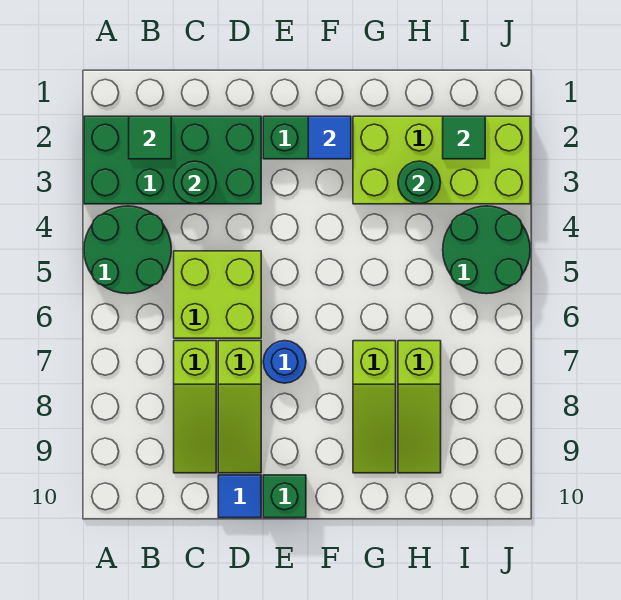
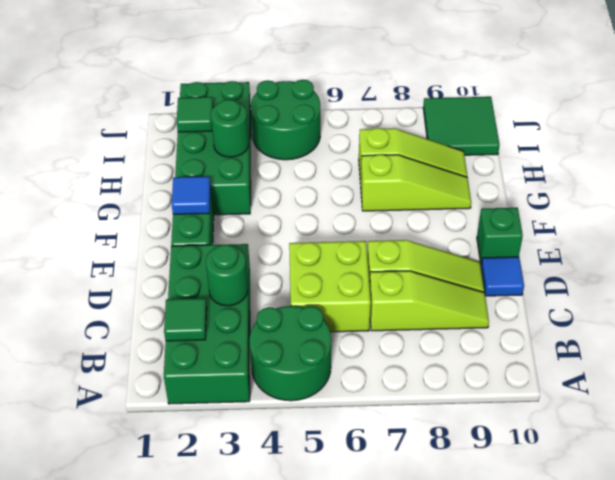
blue round brick E7 level 1 -> none
lime brick G2:J3 level 1 -> green brick G2:J3 level 1
none -> green tile I9:J10 level 1

